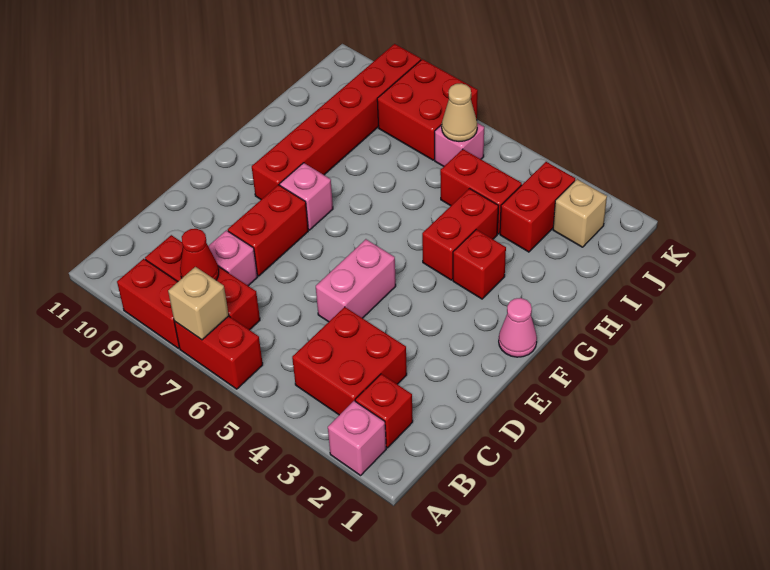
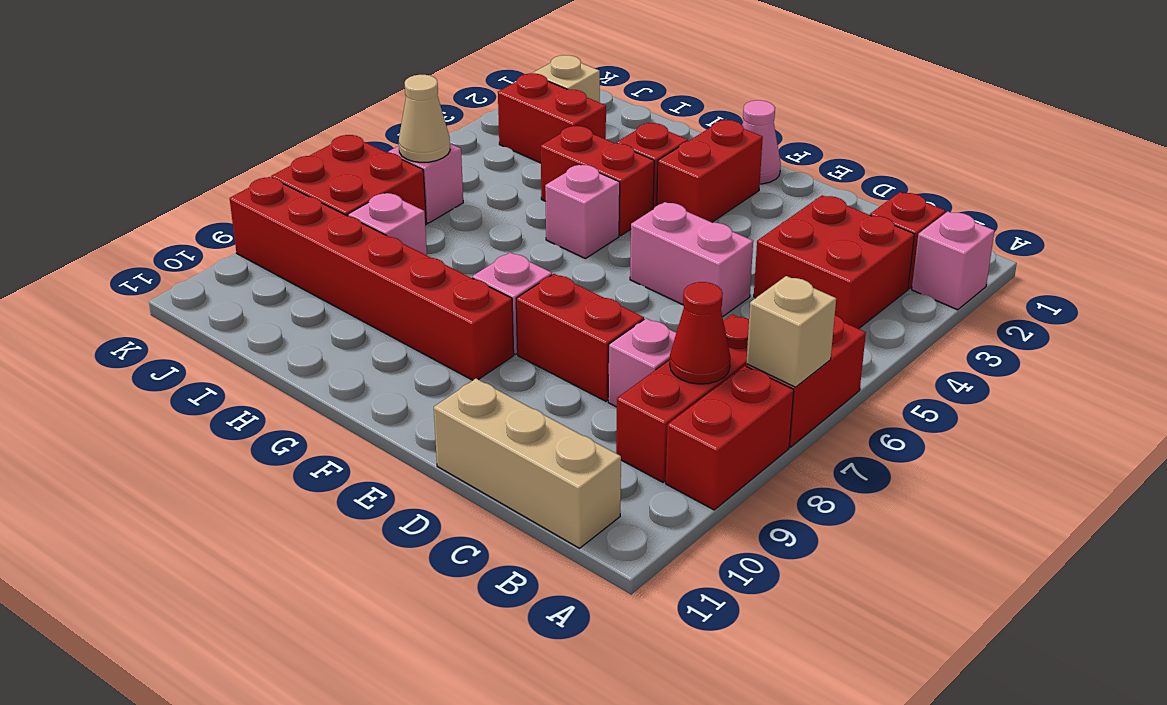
none -> tan brick B11:D11 level 1
none -> pink brick G5 level 1
red brick I4:I5 level 1 -> red brick F2:F3 level 1
none -> pink brick I8 level 1

